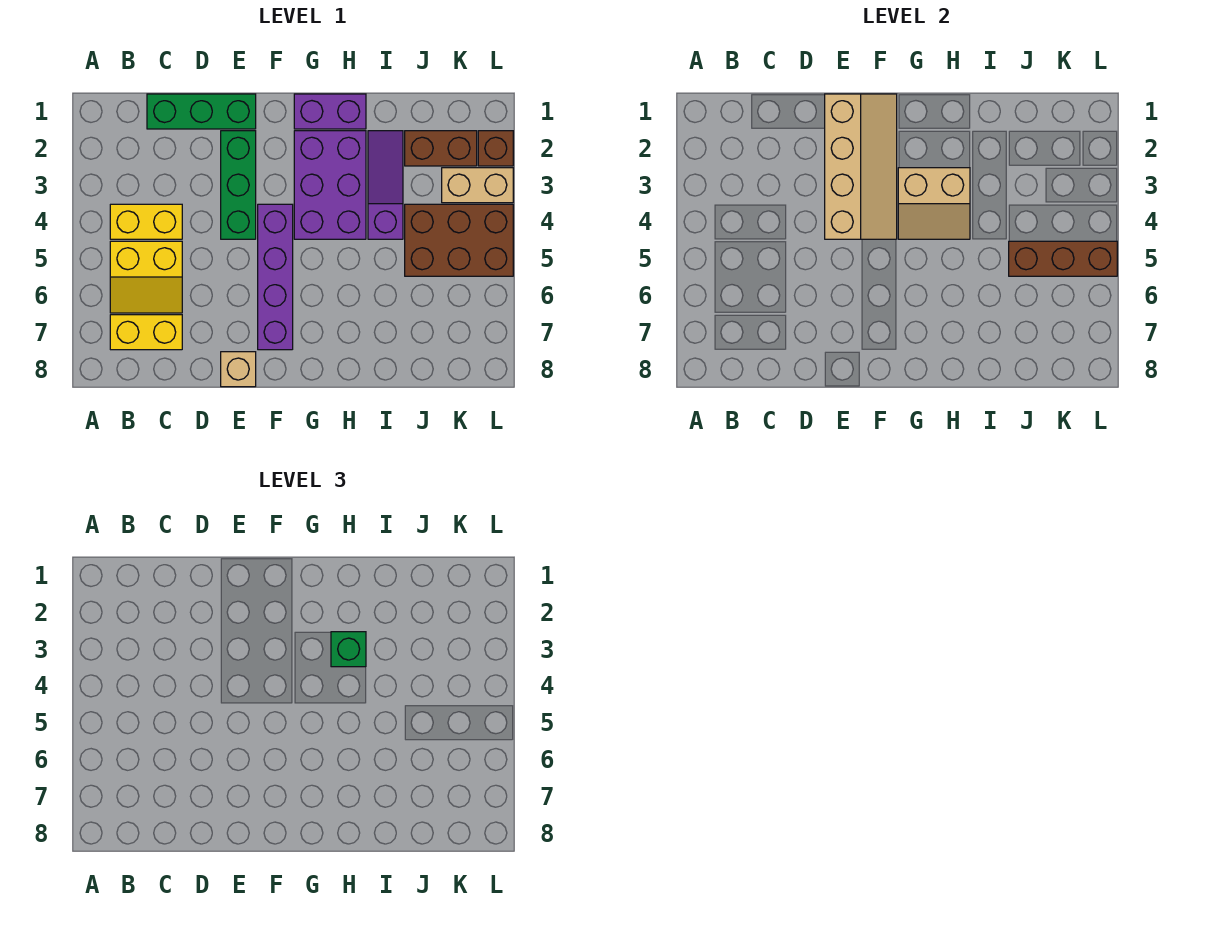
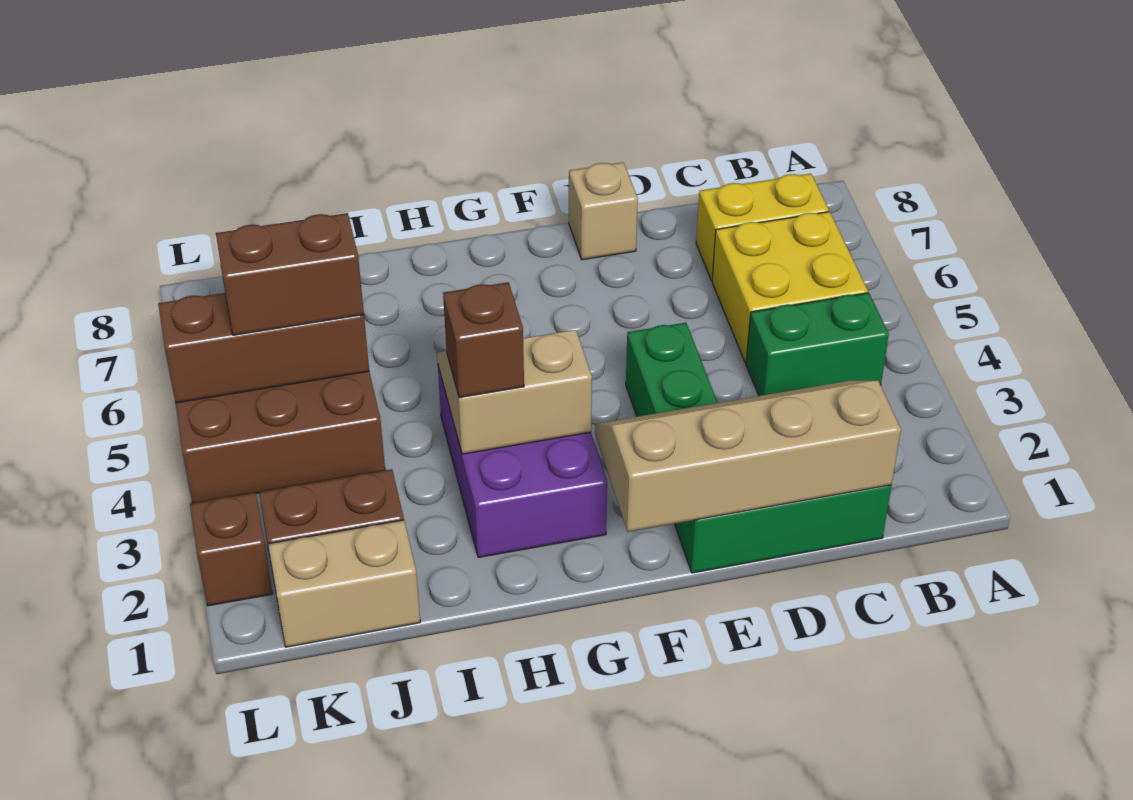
yellow brick B4:C4 level 1 -> green brick B4:C4 level 1
yellow slope B5:C6 level 1 top 5 -> yellow brick B5:C6 level 1
tan slope E1:F4 level 2 top E -> tan slope C1:F2 level 2 top 1
purple brick F4:F7 level 1 -> none
purple brick G1:H1 level 1 -> none
green brick H3 level 3 -> brown brick H3 level 3
purple slope I2:I4 level 1 top 4 -> none
none -> brown brick J5:K5 level 3
tan brick K3:L3 level 1 -> tan brick J1:K1 level 1

